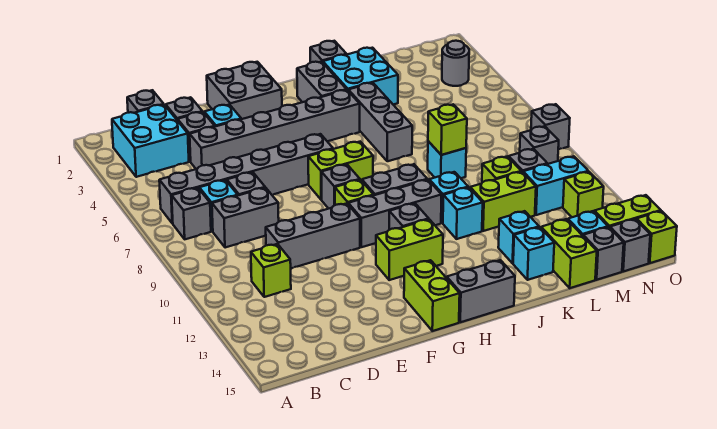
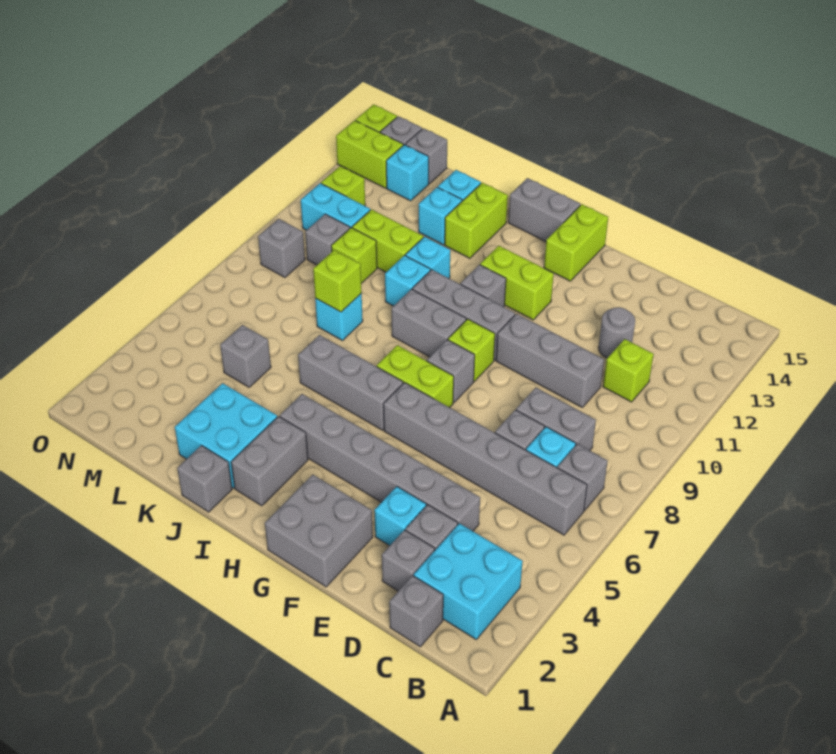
grey brick J4:J6 level 1 -> grey brick H6:J6 level 1
lime brick L14:L15 level 1 -> lime brick J13:J14 level 1
grey round brick N3 level 1 -> grey round brick D12 level 1
grey brick O8 level 1 -> grey brick L5 level 1

